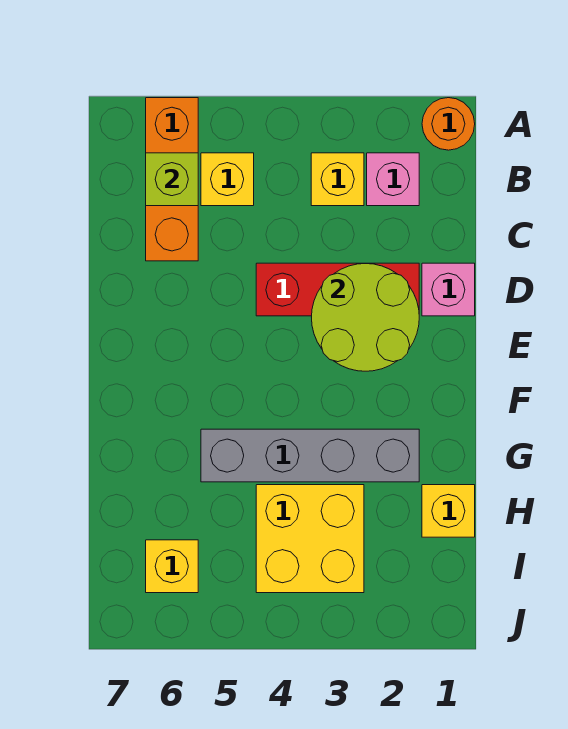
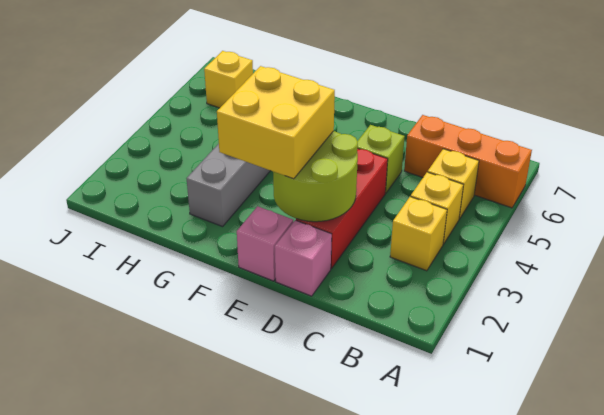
orange round brick A1 level 1 -> none
pink brick B2 level 1 -> pink brick E1 level 1
lime brick B6 level 2 -> lime brick D5 level 1
yellow brick H1 level 1 -> yellow brick B4 level 1
yellow brick H3:I4 level 1 -> yellow brick E2:F3 level 3

